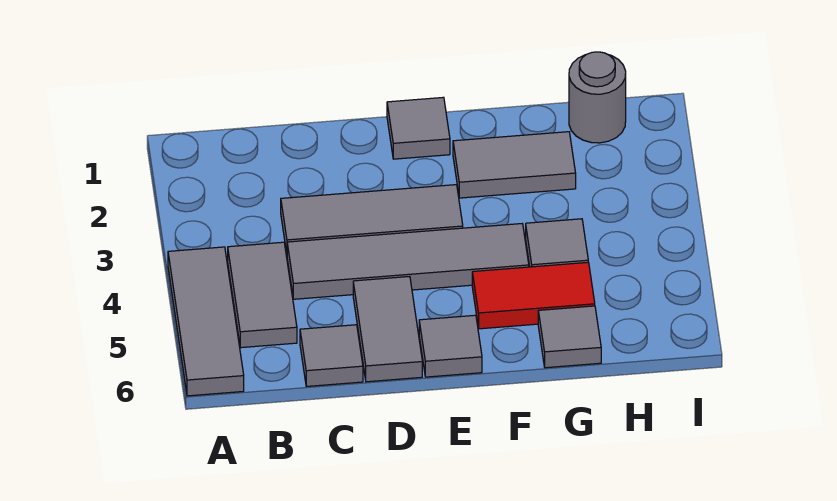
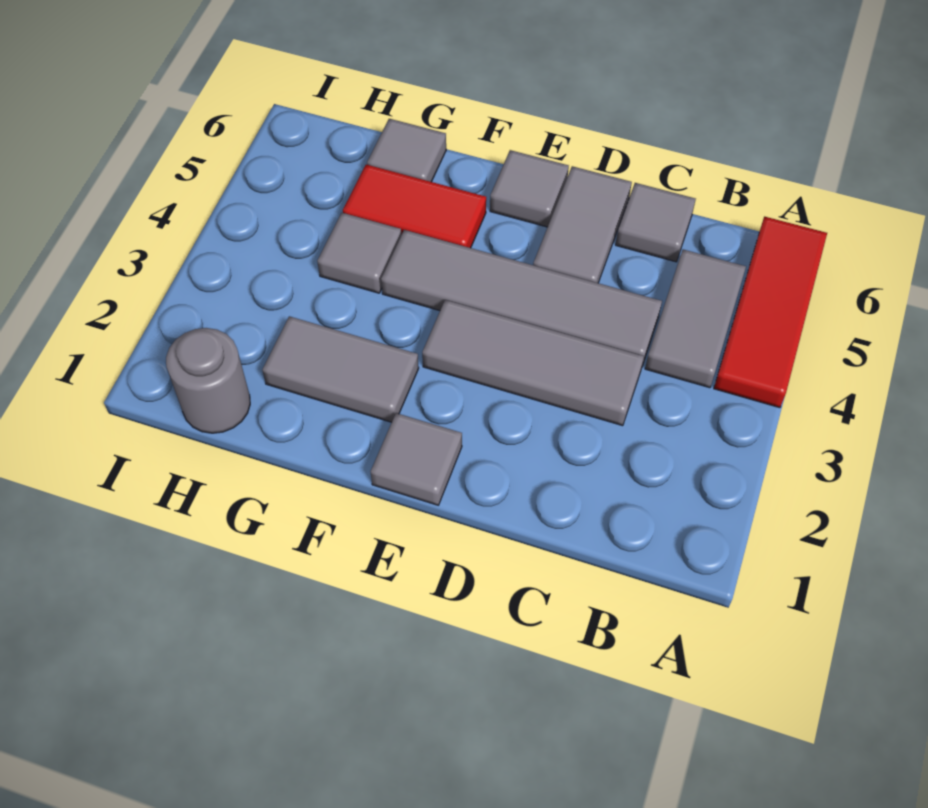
grey tile A4:A6 level 1 -> red tile A4:A6 level 1

